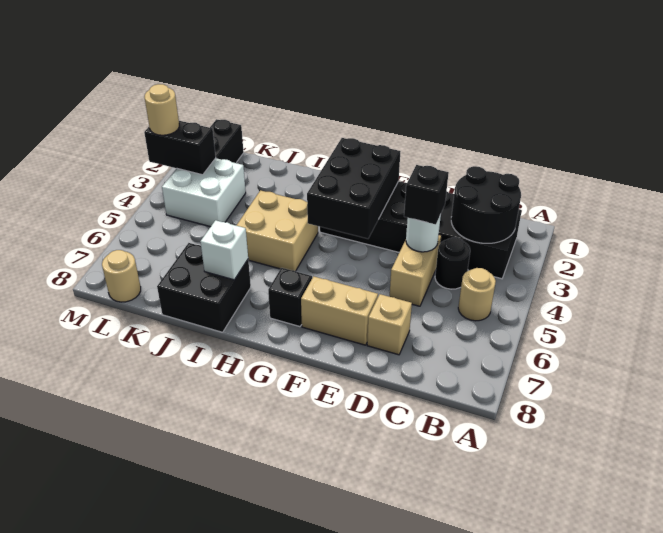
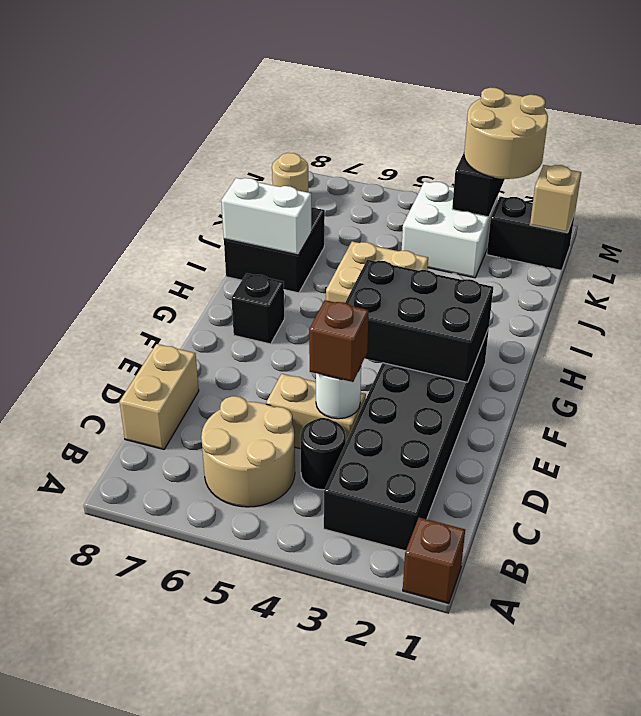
none -> brown brick A1 level 1
black round brick B2:C3 level 2 -> none
tan round brick B5 level 1 -> tan round brick B5:C6 level 1
black brick D4 level 3 -> brown brick D4 level 3
tan brick D7 level 1 -> tan brick L1 level 2
tan brick E7:F7 level 1 -> tan brick C8:D8 level 1
white brick I7 level 2 -> white brick I7:I8 level 2
tan round brick M3 level 3 -> tan round brick L2:M3 level 3

